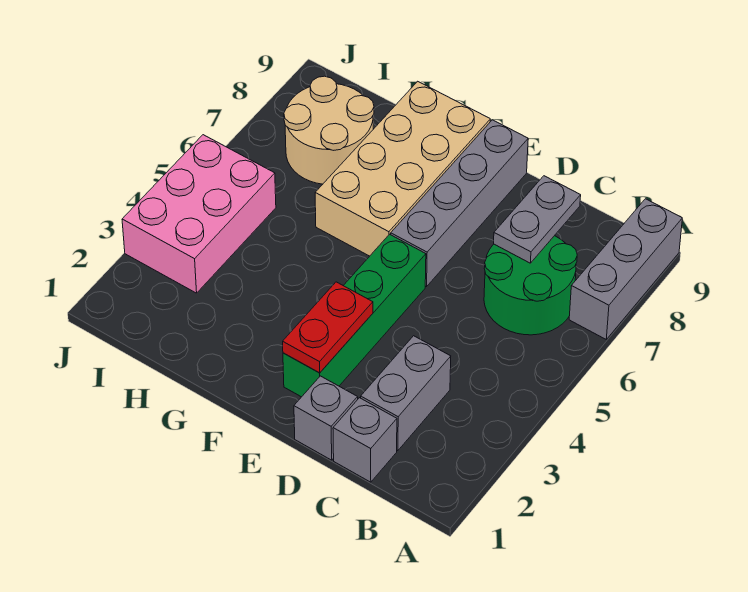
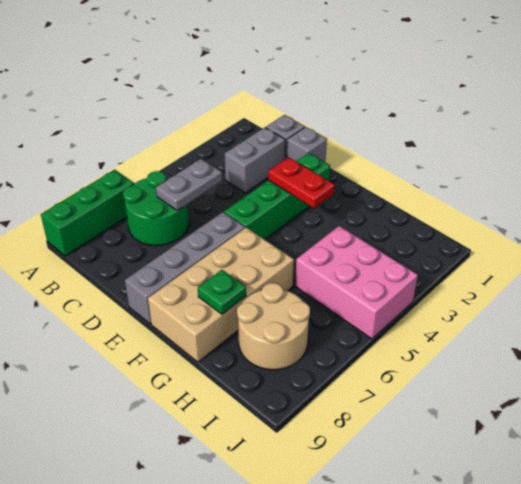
grey brick A7:A9 level 1 -> green brick A7:A9 level 1
grey plate C7:C8 level 2 -> grey plate C5:C6 level 2
red plate E2:E3 level 2 -> red plate E3:F3 level 2
none -> green plate G8 level 2
pink brick I3:J5 level 1 -> pink brick H4:J5 level 1

